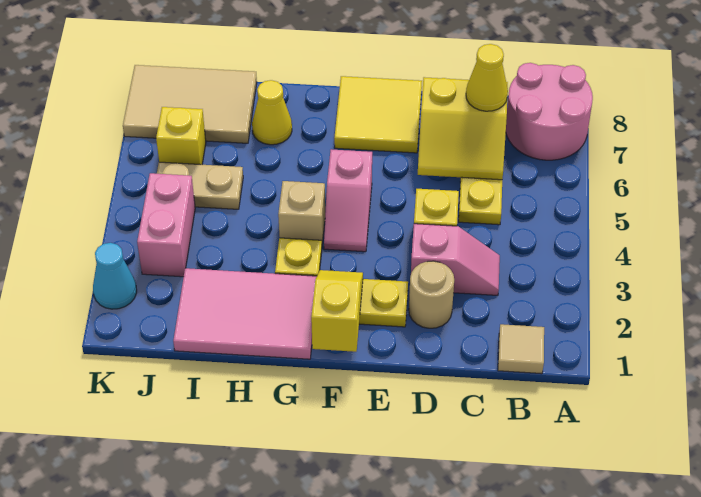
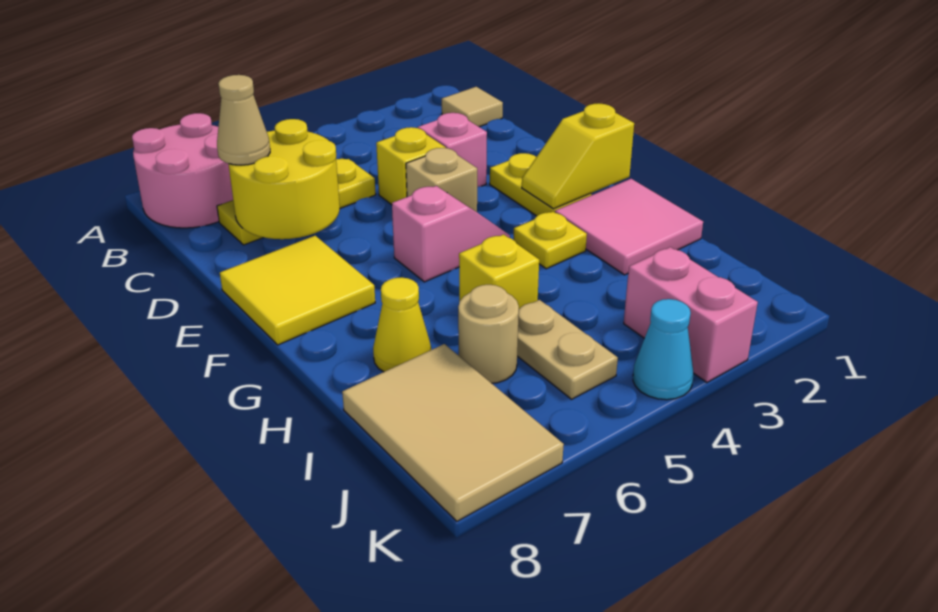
yellow slope C6:D7 level 2 top 7 -> yellow round brick C6:D7 level 2
yellow cone C7 level 3 -> tan cone C7 level 3
tan round brick D2 level 1 -> tan round brick I6 level 1
pink tile G1:I2 level 1 -> pink tile G1:H2 level 1
tan brick G4 level 1 -> tan brick E4 level 1
pink brick J3:J4 level 1 -> pink brick J3:K3 level 1
yellow brick J6 level 1 -> yellow brick H5 level 1
cyan cone K2 level 1 -> cyan cone K4 level 1

